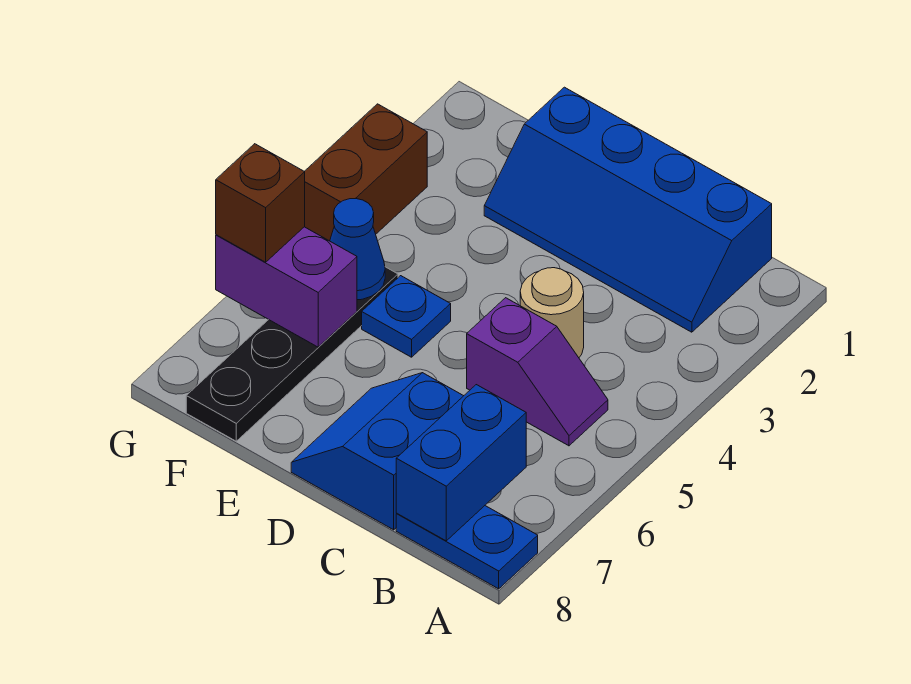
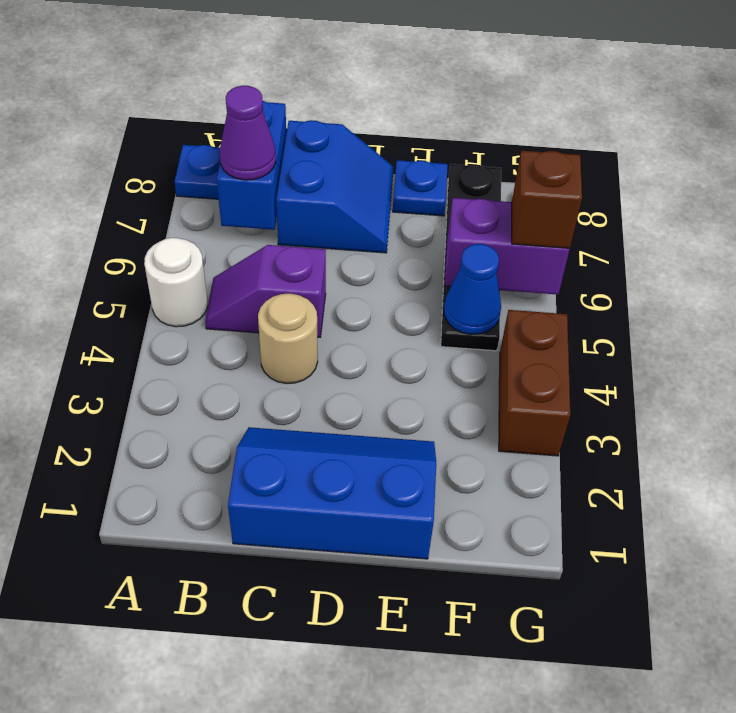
none -> white round brick A5 level 1
blue slope B1:E2 level 1 top 1 -> blue slope C1:E2 level 1 top 1
none -> purple cone B7 level 3
blue plate E5 level 1 -> blue plate E8 level 1

